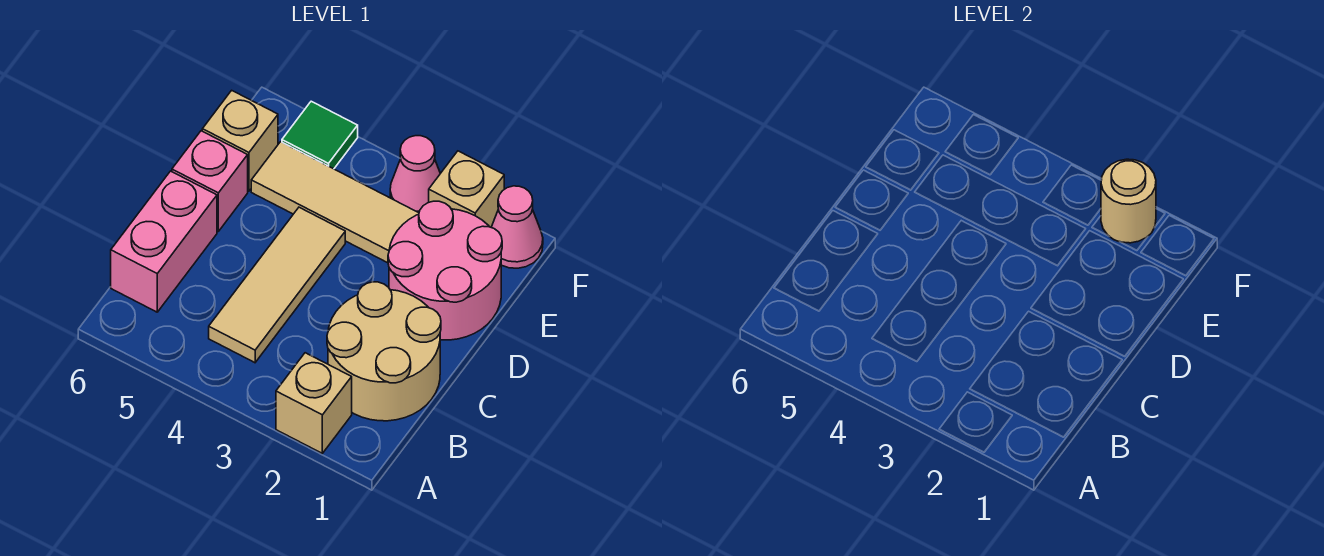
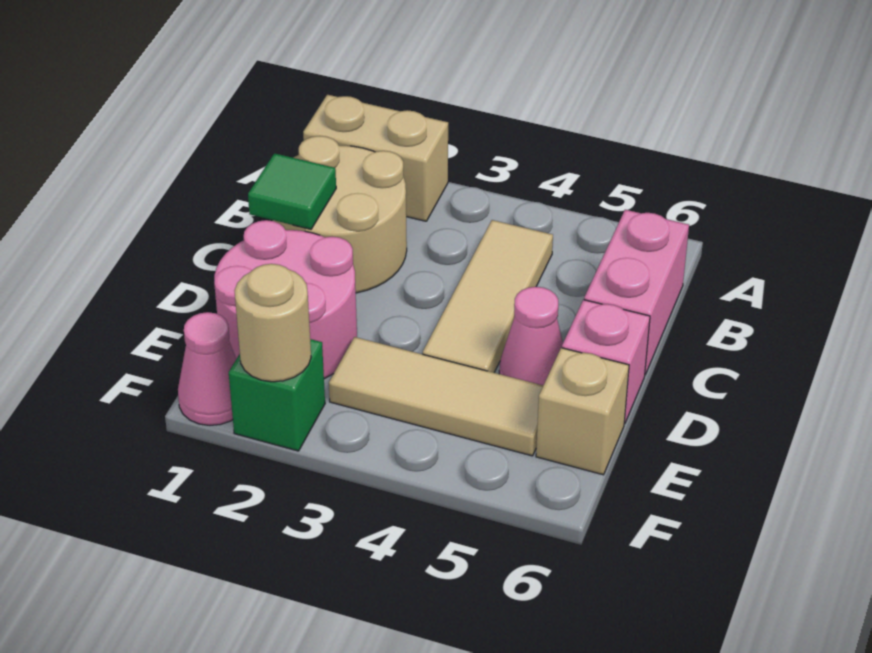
tan brick A2 level 1 -> tan brick A1:A2 level 1
tan brick F2 level 1 -> green brick F2 level 1
pink cone F3 level 1 -> pink cone D5 level 1
green tile F5 level 1 -> green tile C1 level 2

